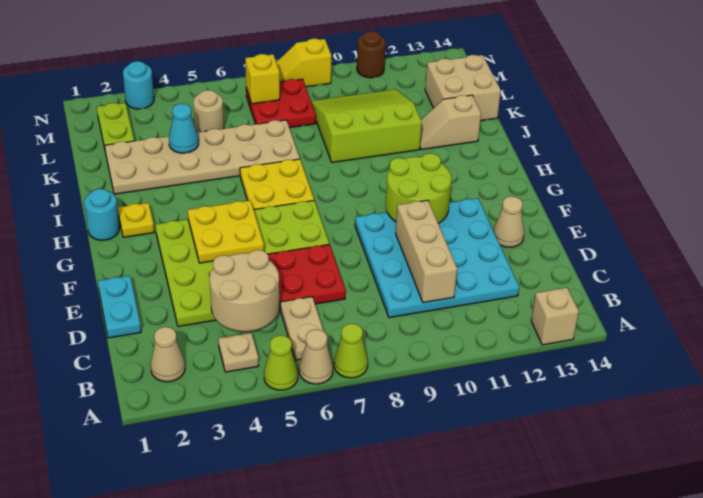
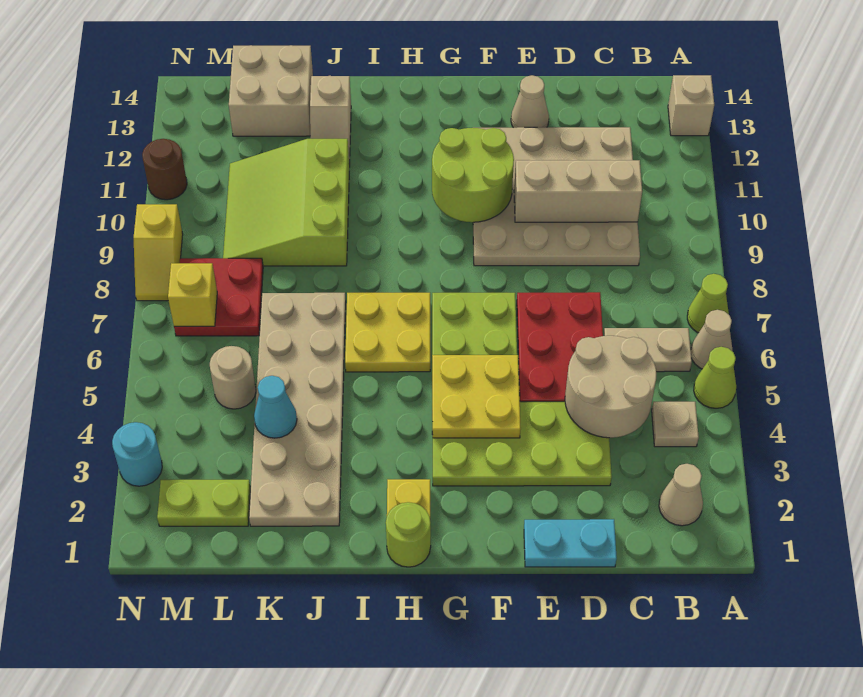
cyan plate C9:F12 level 1 -> tan plate C9:F12 level 1
cyan round brick H1 level 1 -> lime round brick H1 level 1

